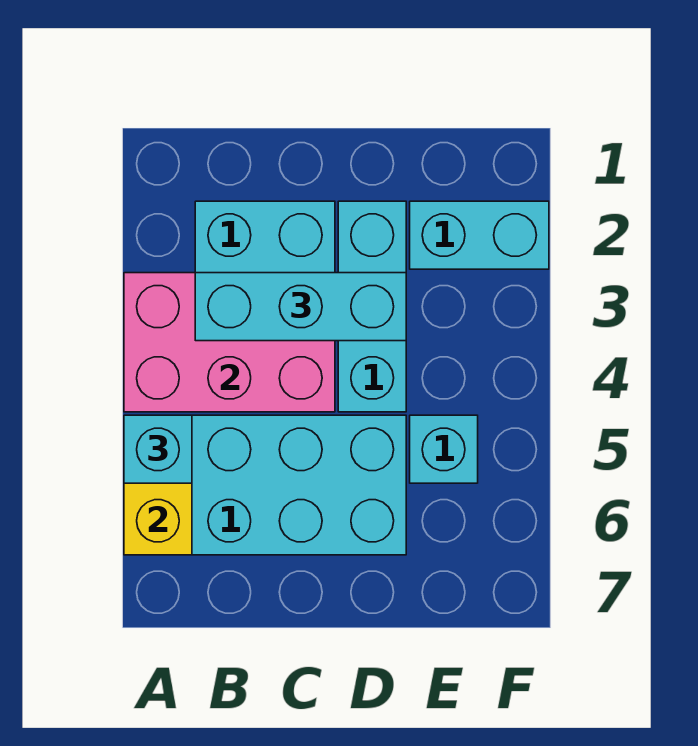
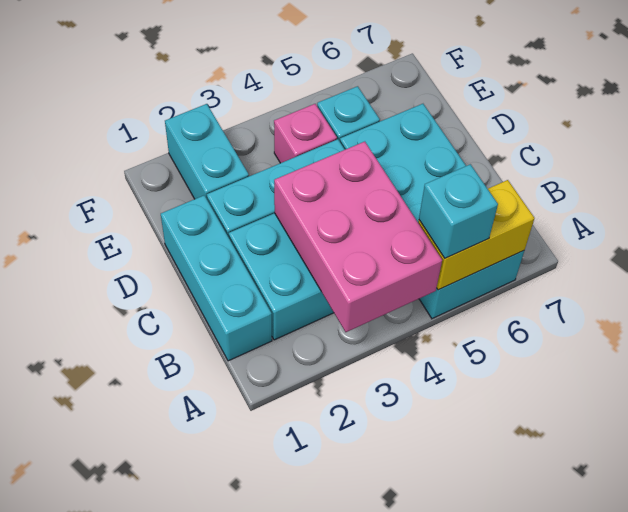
cyan brick B3:D3 level 3 -> cyan brick B1:D1 level 1
none -> pink brick E4 level 1

